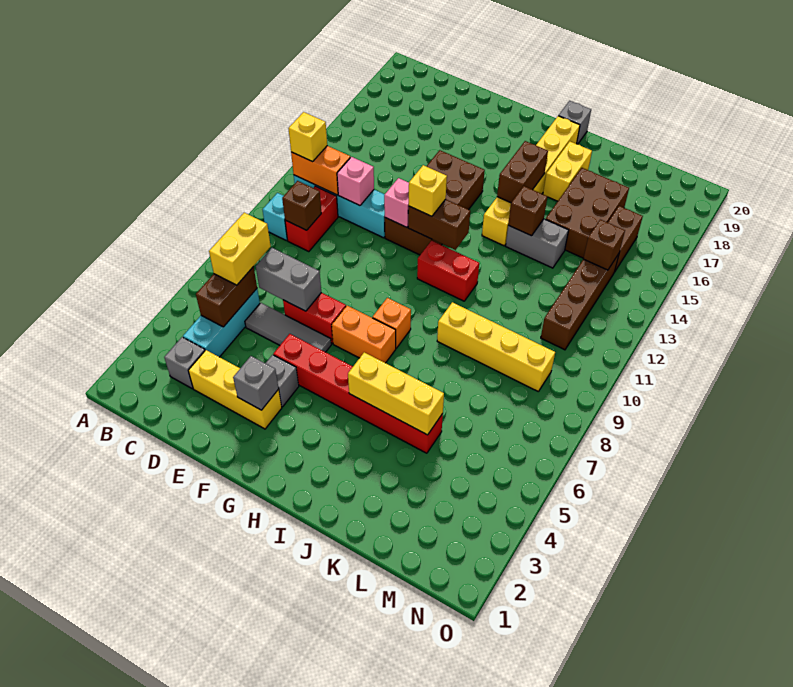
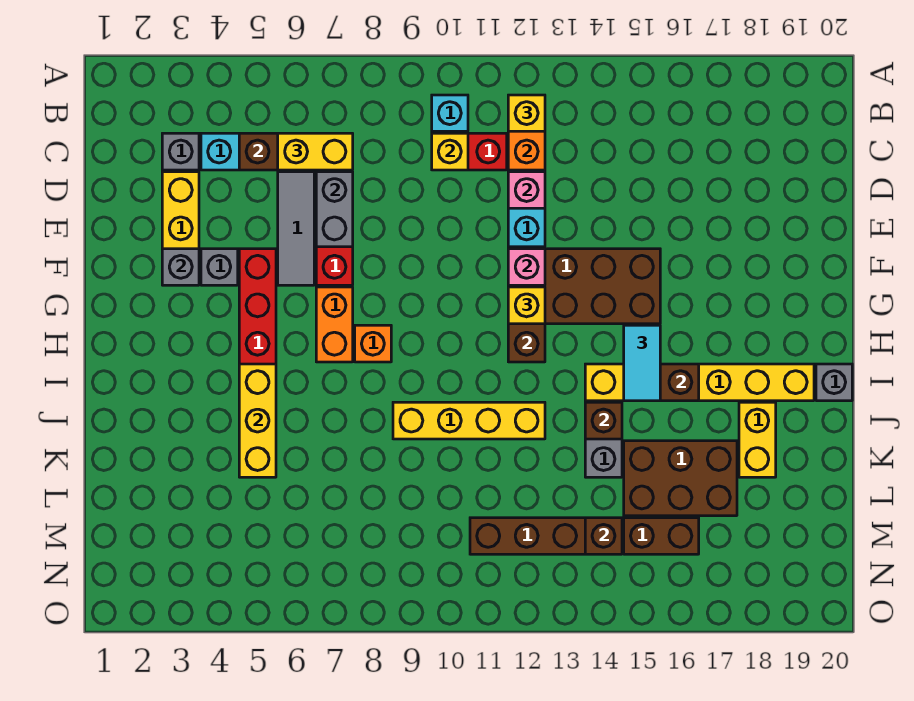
brown brick C10 level 2 -> yellow brick C10 level 2
red brick H11:I11 level 1 -> none
none -> cyan tile H15:I15 level 3
yellow brick J9:M9 level 1 -> yellow brick J9:J12 level 1
yellow brick J17:J18 level 1 -> yellow brick J18:K18 level 1

